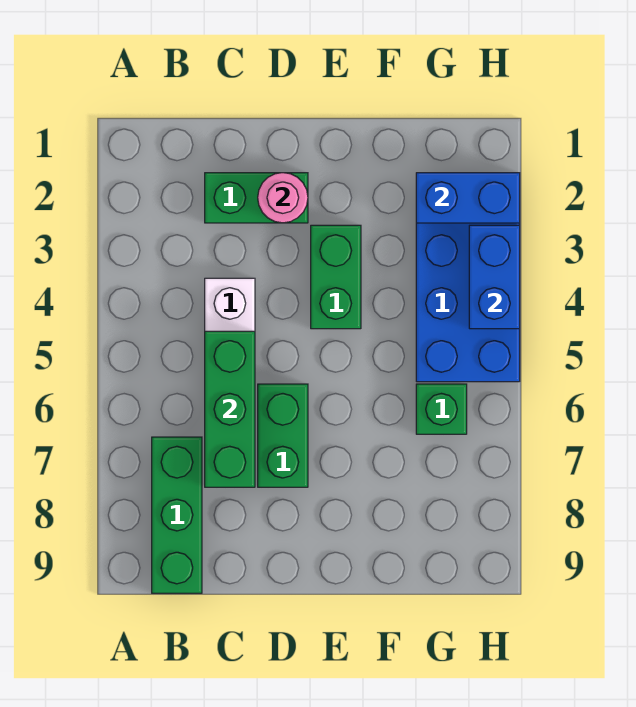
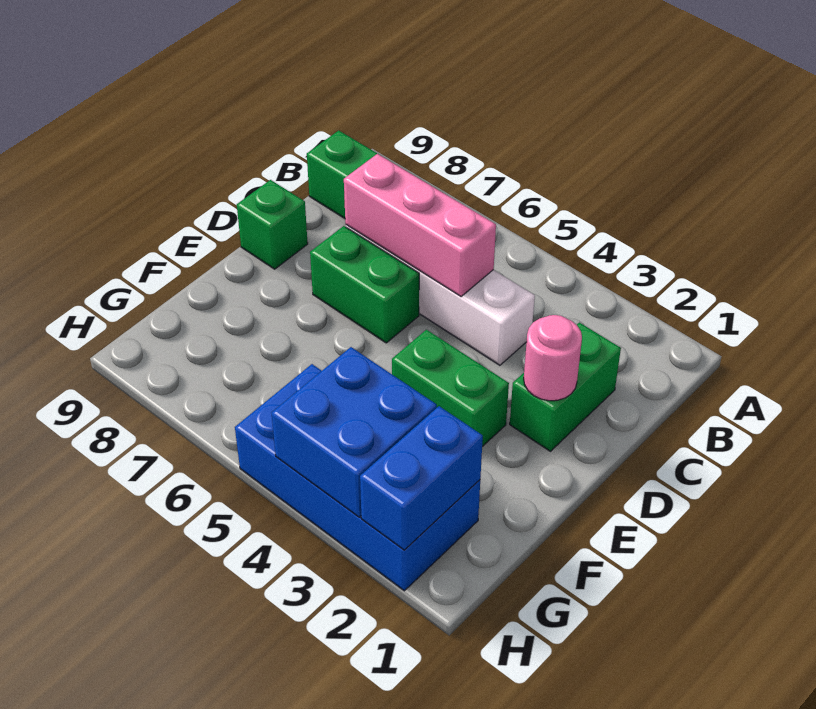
green brick C5:C7 level 2 -> pink brick C5:C7 level 2
green brick G6 level 1 -> green brick D9 level 1
blue brick H3:H4 level 2 -> blue brick G3:H4 level 2

